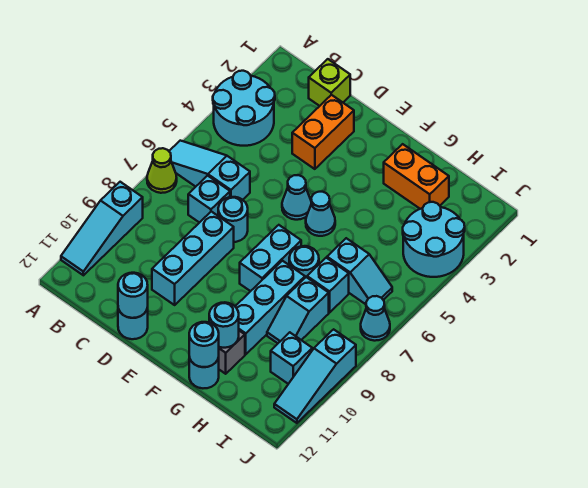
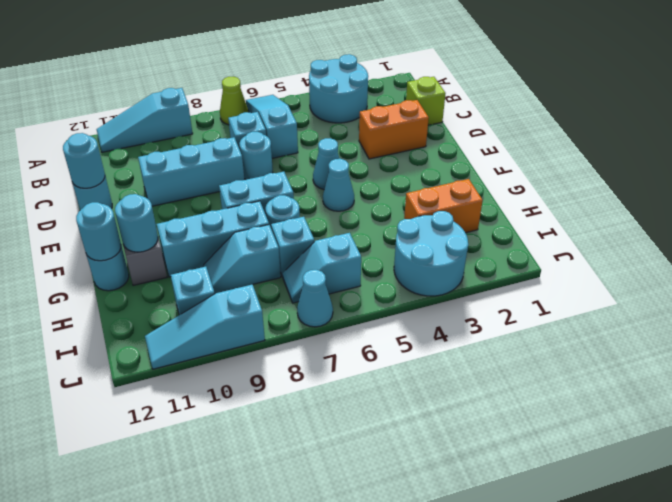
orange brick G2:H2 level 1 -> orange brick H2:H3 level 1
cyan slope H6:I6 level 1 top H -> cyan slope I6:I7 level 1 top 6

